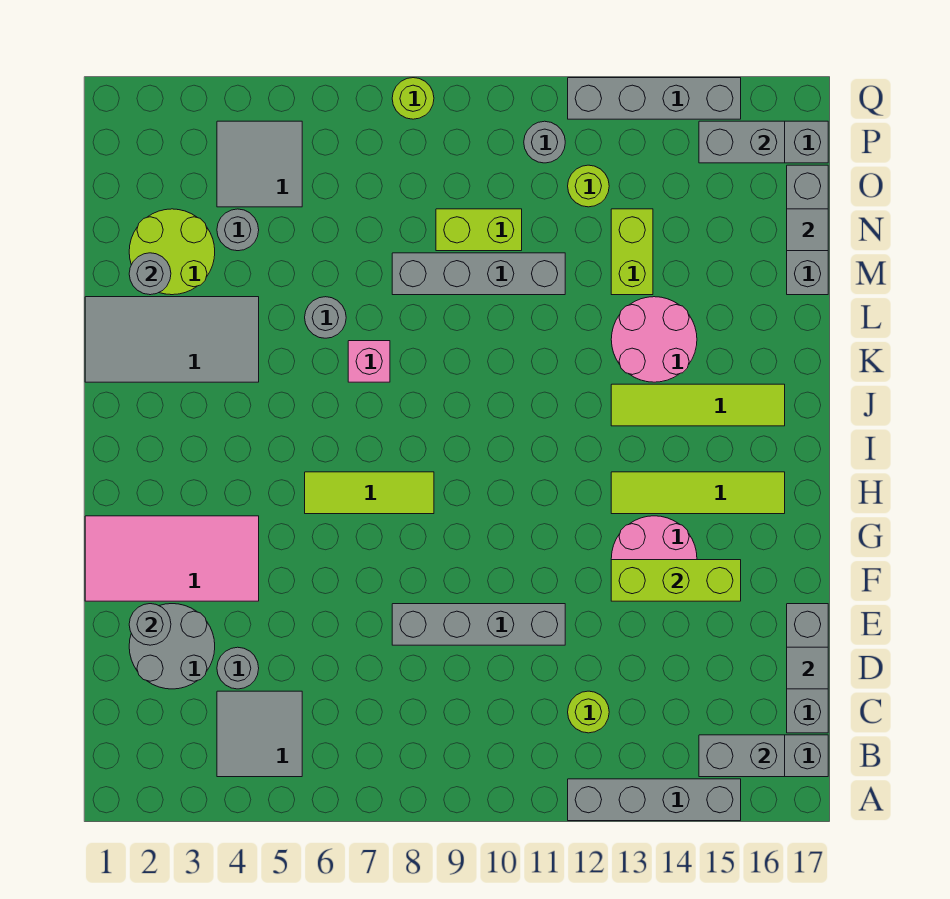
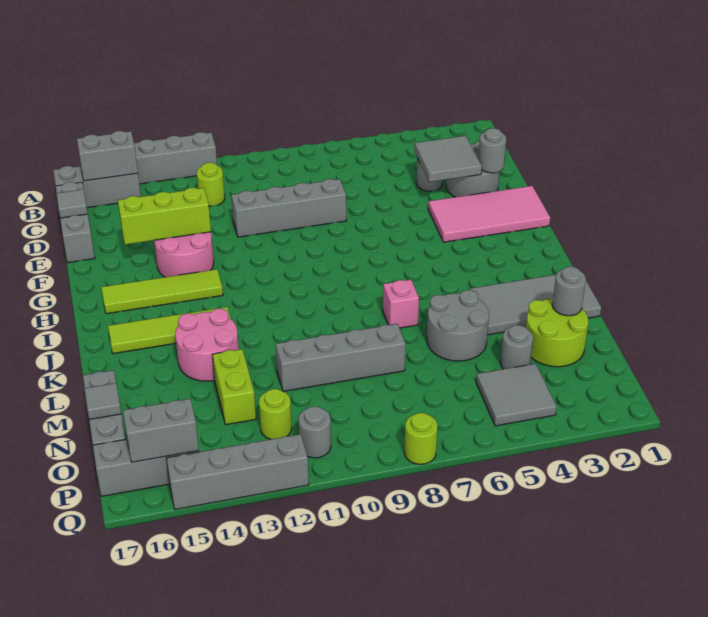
grey tile B4:C5 level 1 -> grey tile D3:E4 level 2
lime tile H6:H8 level 1 -> none
grey round brick L6 level 1 -> grey round brick L5:M6 level 1
lime brick N9:N10 level 1 -> none

